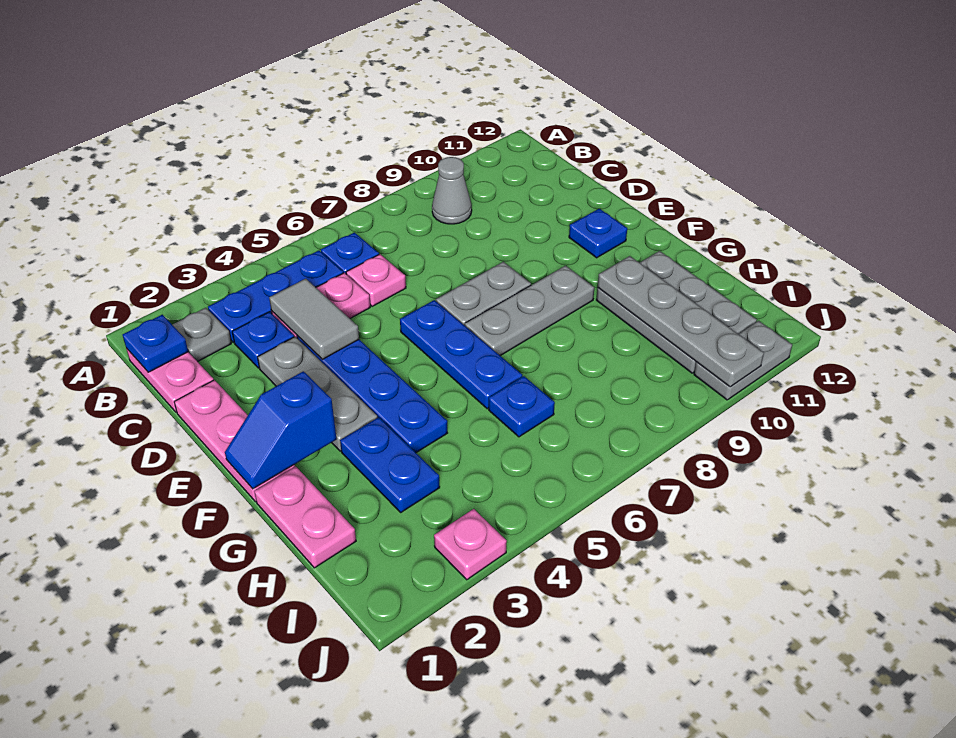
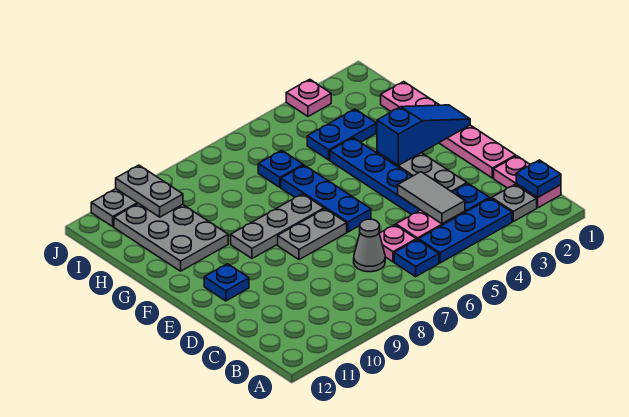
grey cone B9 level 1 -> grey cone C7 level 1
blue slope F1:F2 level 2 top 2 -> blue slope F1:F3 level 2 top 3
blue plate G3:H3 level 1 -> blue plate H3:H4 level 1
grey plate G10:J10 level 2 -> grey plate I10:J10 level 2

